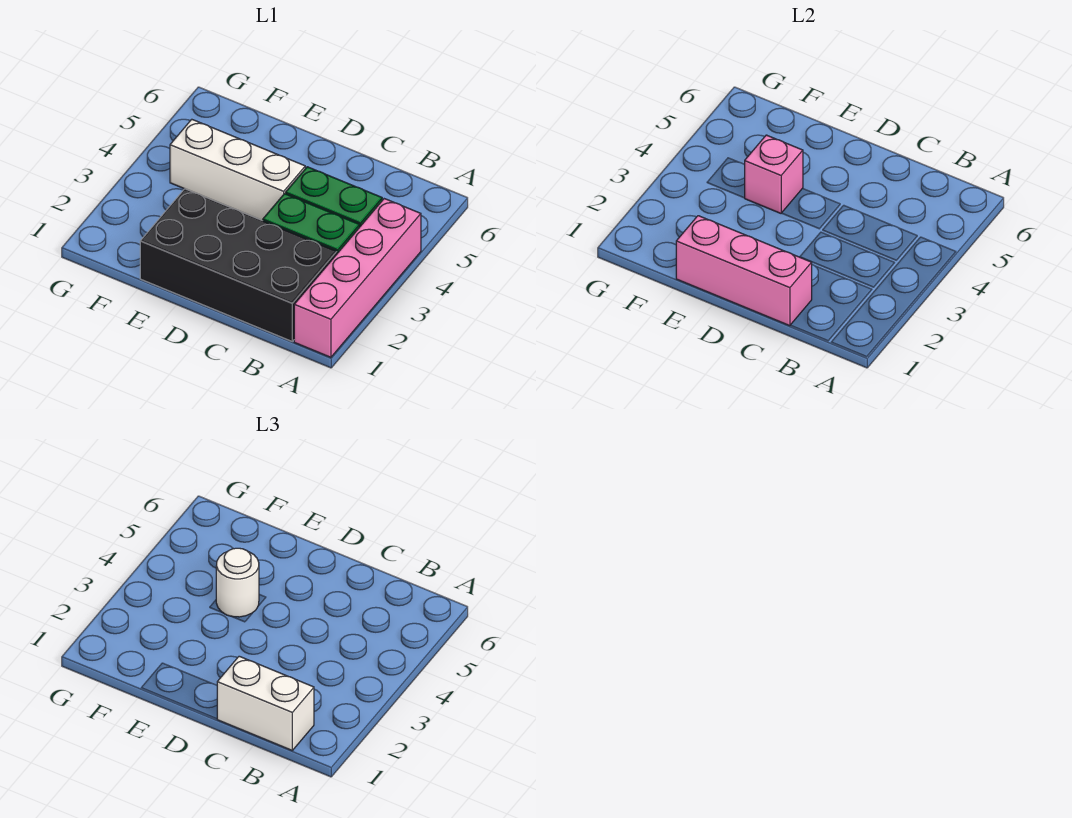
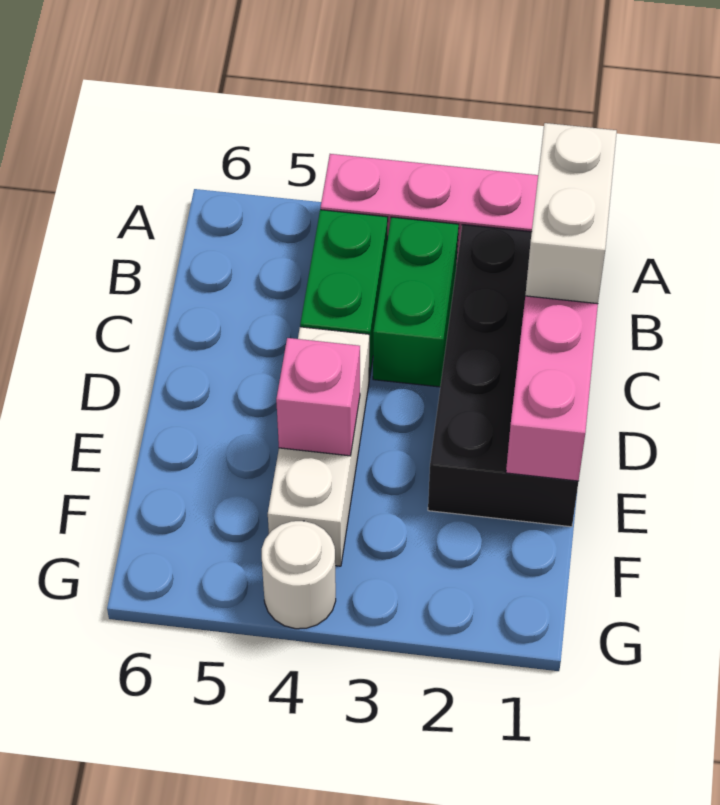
white round brick E4 level 3 -> white round brick G4 level 1

